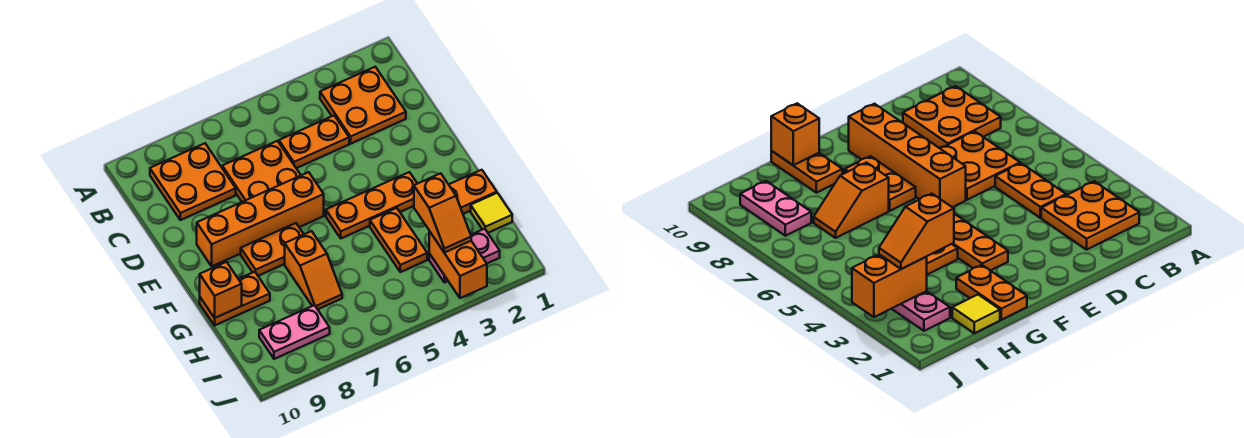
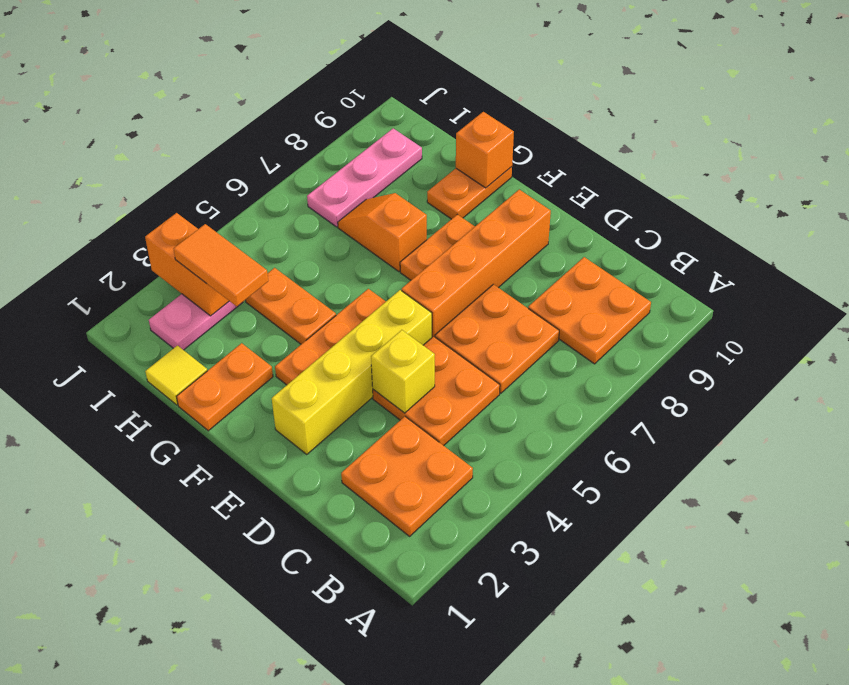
orange plate C4:C5 level 1 -> orange plate C4:D5 level 1
none -> yellow brick D4 level 2
none -> yellow brick E2:E5 level 1
orange slope H3:I3 level 3 top H -> orange tile H3:I3 level 3
pink plate I8:I9 level 1 -> pink plate I7:I9 level 1

